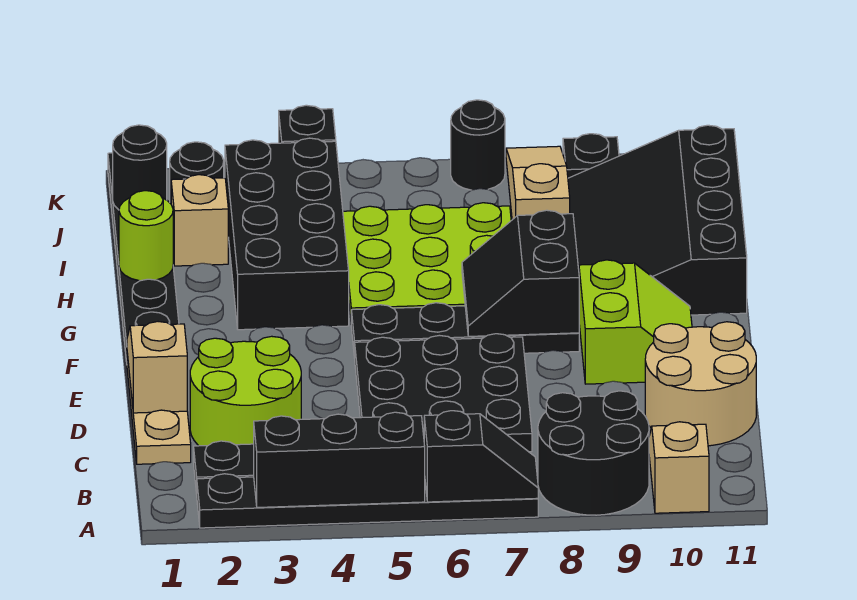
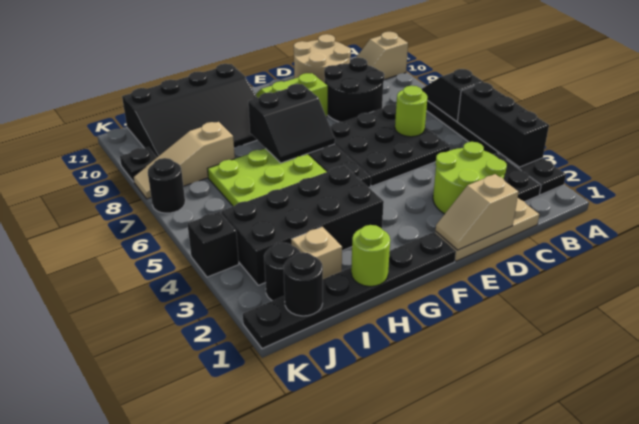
black round brick A8:B9 level 1 -> black round brick C8:D9 level 1
none -> lime round brick C6 level 2

